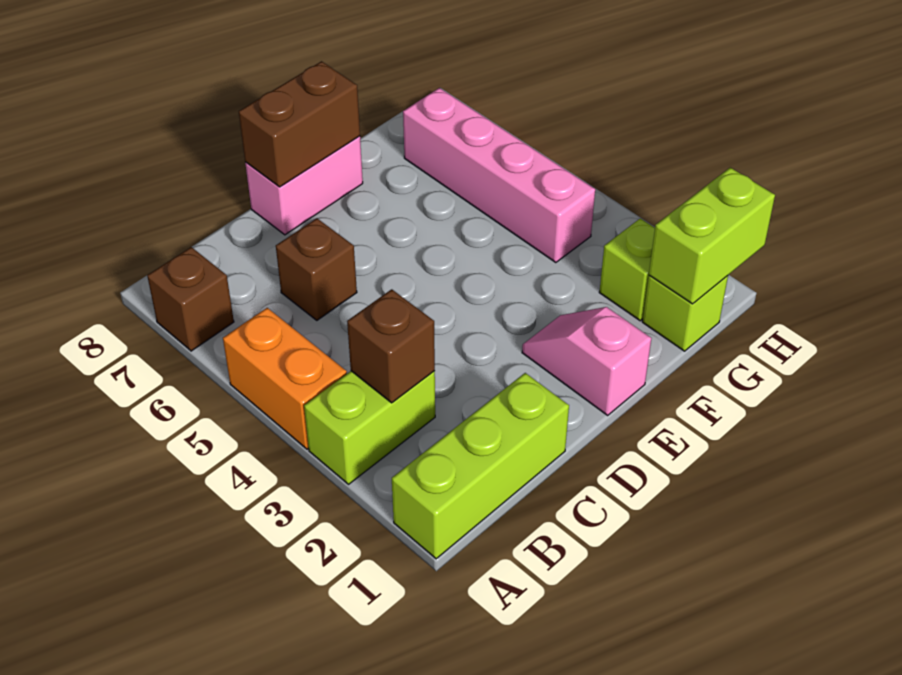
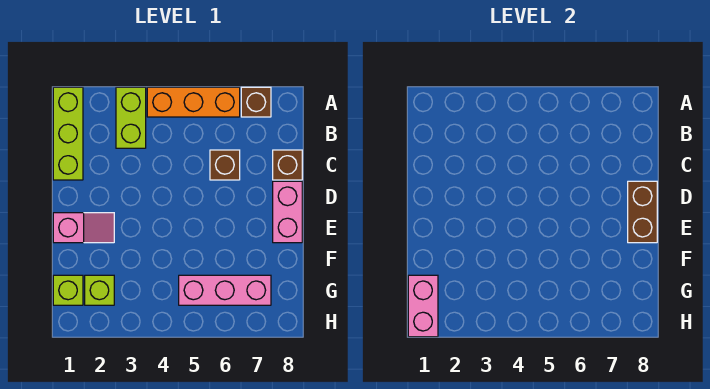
orange brick A4:A5 level 1 -> orange brick A4:A6 level 1
brown brick B3 level 2 -> brown brick C8 level 1
lime brick G1:H1 level 2 -> pink brick G1:H1 level 2
pink brick G4:G7 level 1 -> pink brick G5:G7 level 1

